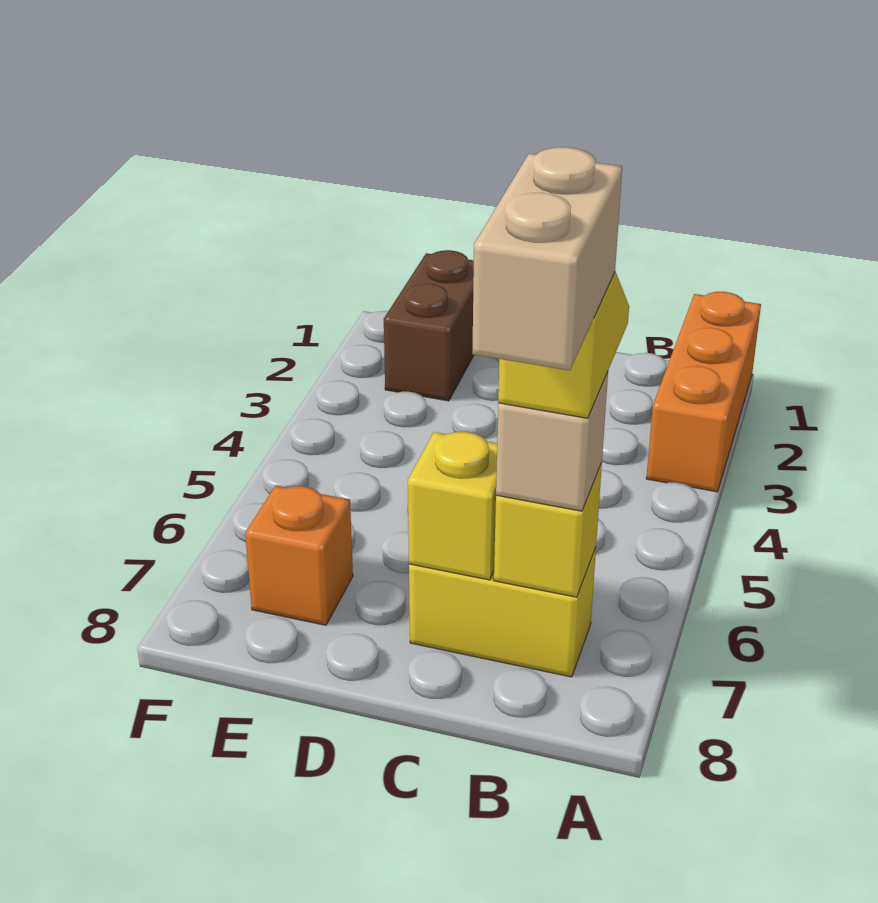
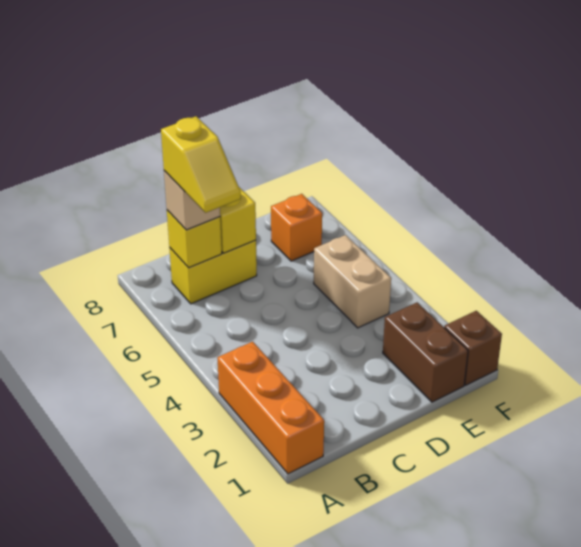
tan brick B7:B8 level 5 -> tan brick E4:E5 level 1
none -> brown brick F1 level 1

